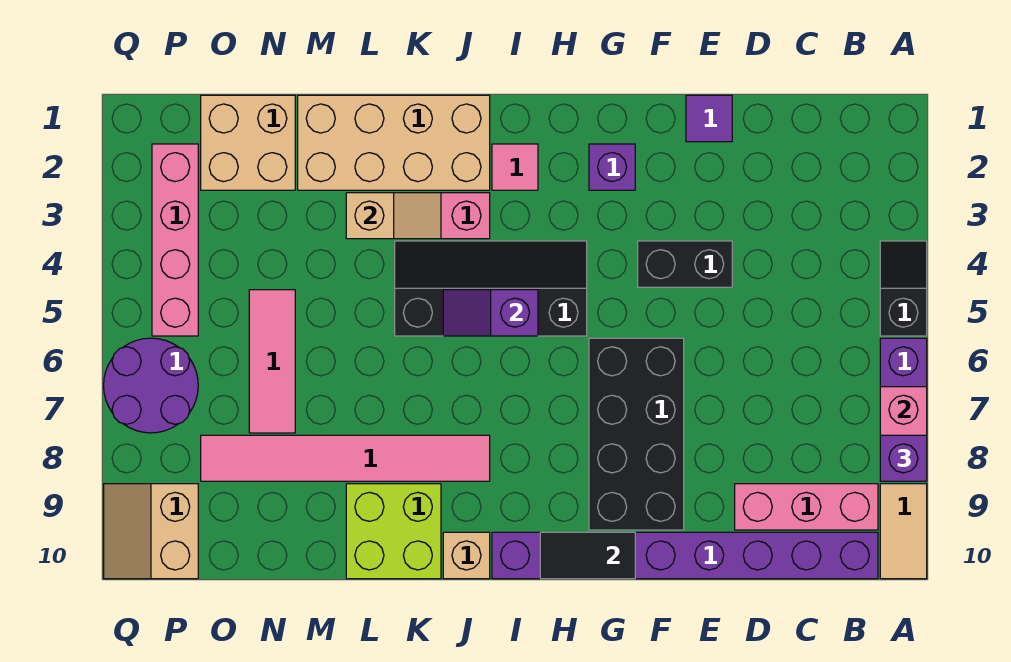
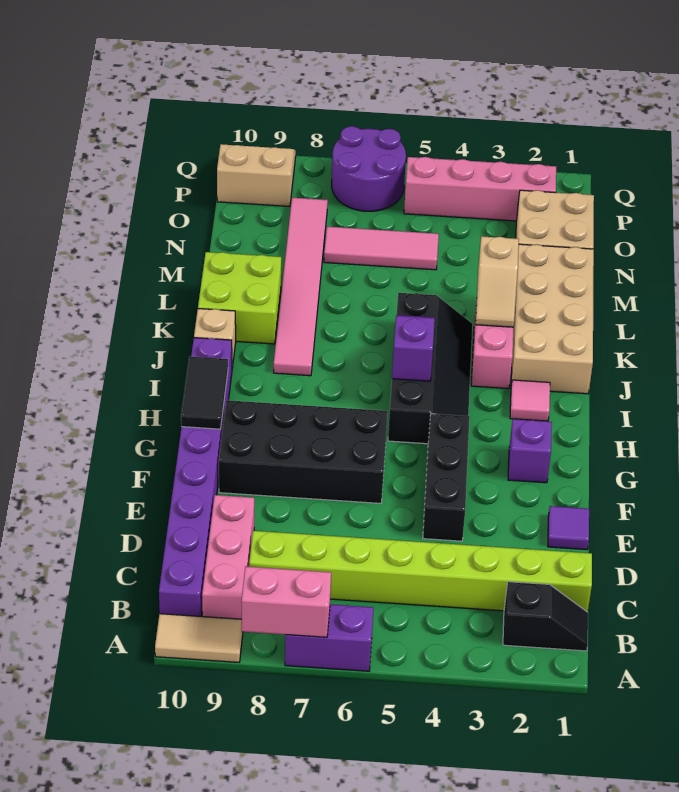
black slope A4:A5 level 1 top 5 -> black slope B1:B2 level 1 top 2
purple brick A8 level 3 -> none
none -> lime brick C1:C8 level 1
black brick E4:F4 level 1 -> black brick E4:G4 level 1

